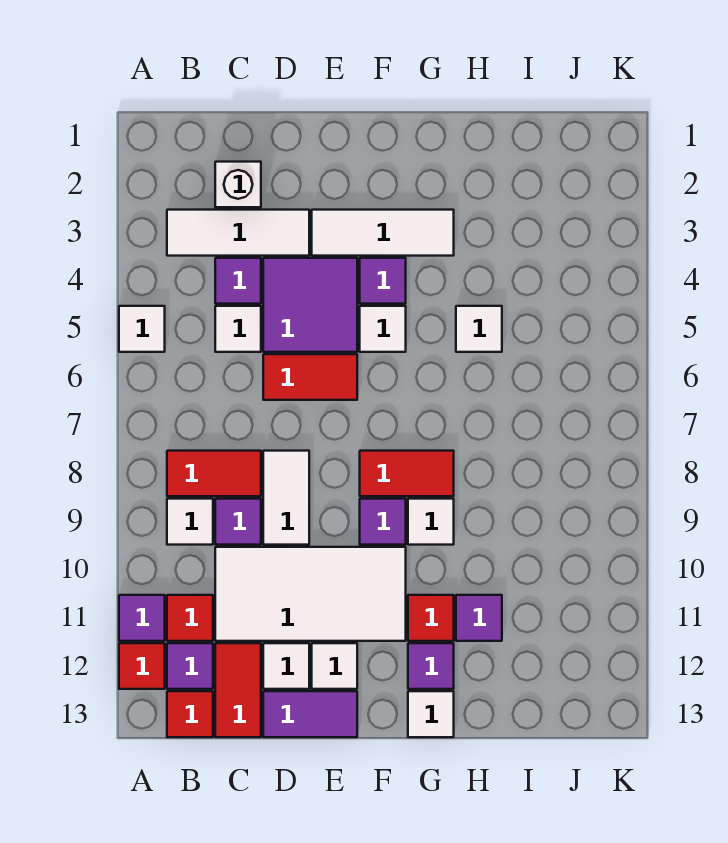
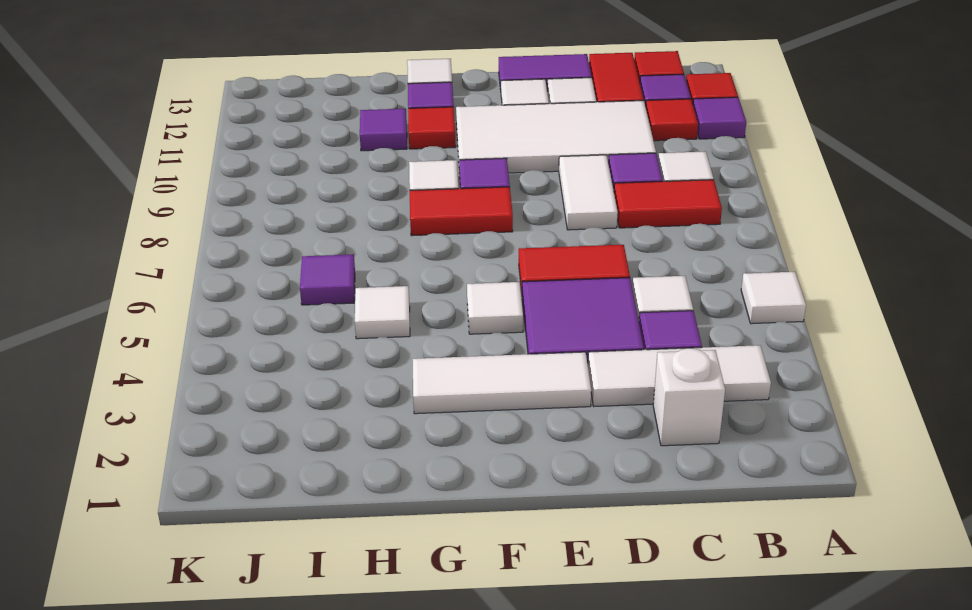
purple tile F4 level 1 -> purple tile I6 level 1

